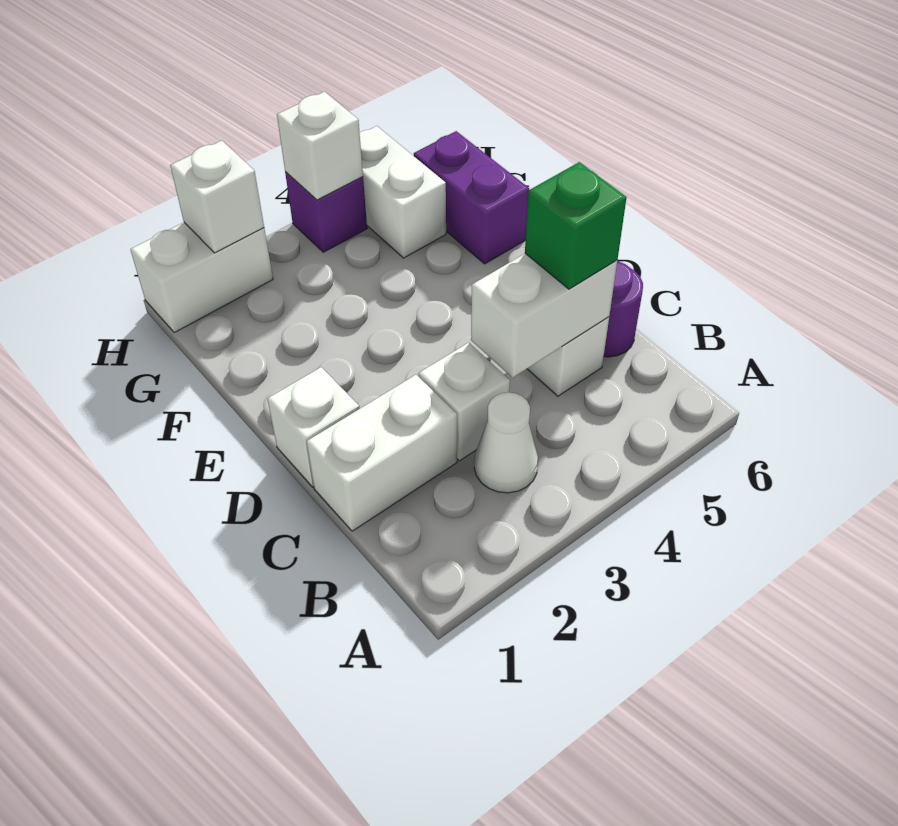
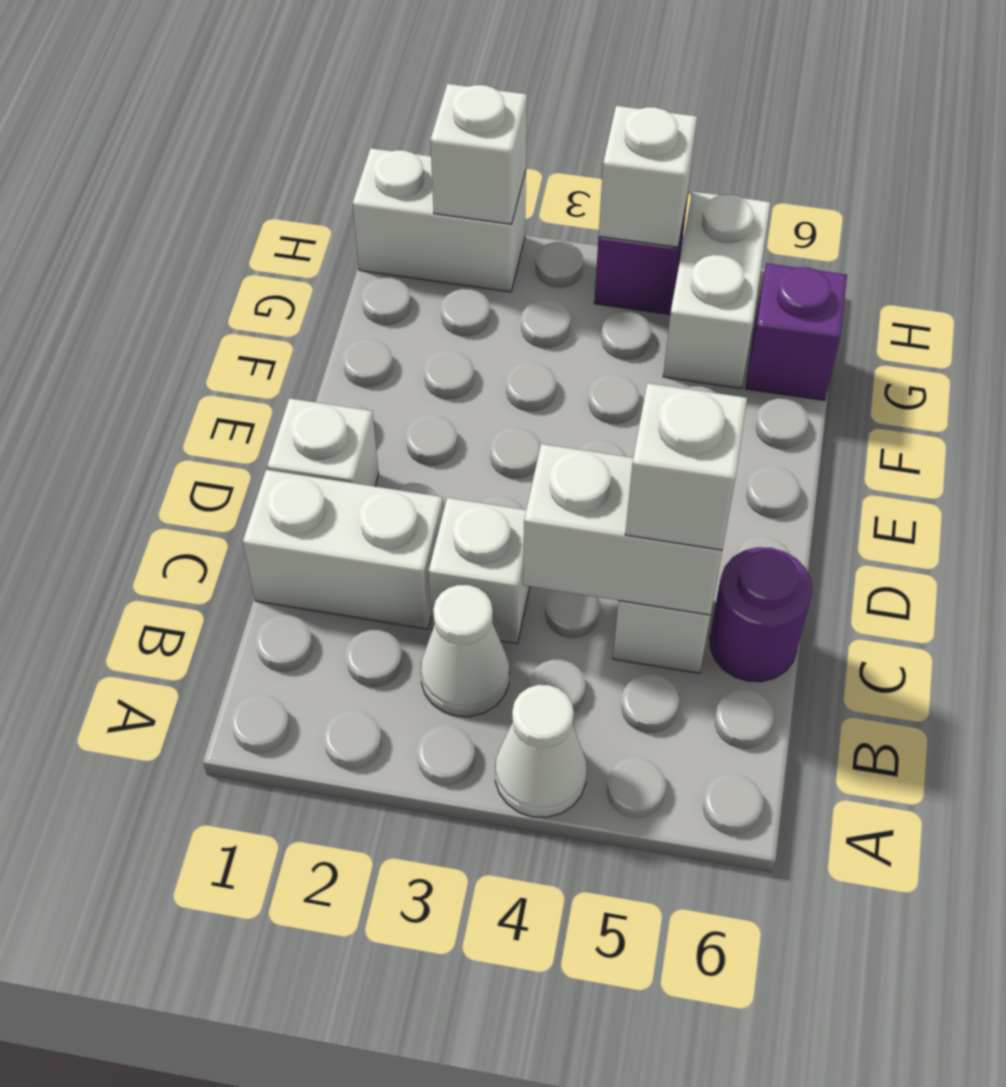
none -> white cone A4 level 1
green brick C5 level 3 -> white brick C5 level 3
purple brick F6:G6 level 1 -> purple brick G6 level 1

